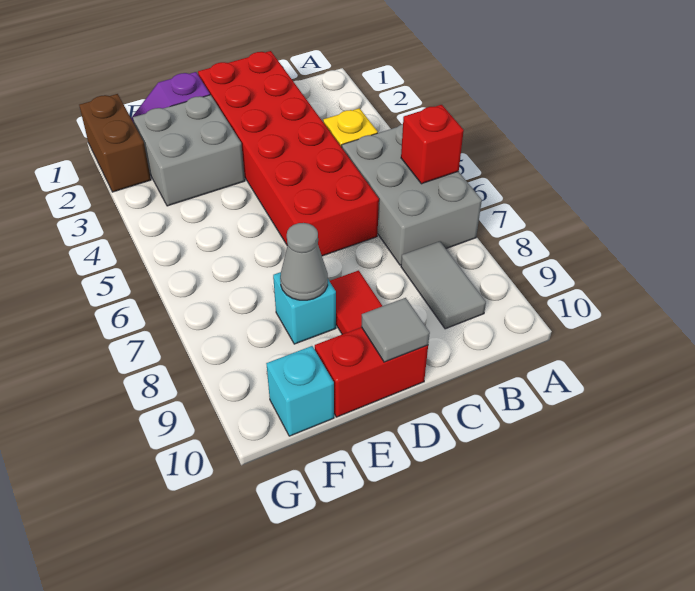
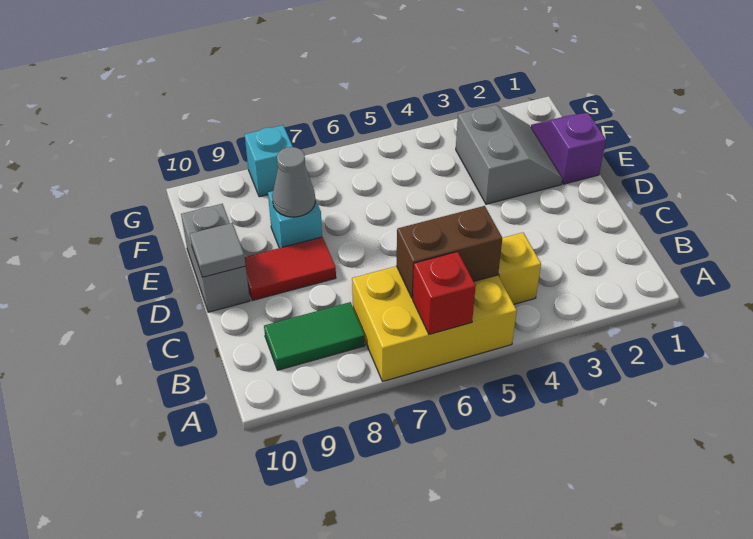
grey brick A5:B7 level 1 -> yellow brick A5:B7 level 1
grey tile B8:B9 level 1 -> green tile B8:B9 level 1
red brick C1:D6 level 1 -> none
red brick D10:E10 level 1 -> grey brick D10:E10 level 1
grey brick E2:F3 level 1 -> grey slope E2:F3 level 1 top 3
cyan brick F10 level 1 -> cyan brick G8 level 1
brown brick G1:G2 level 1 -> brown brick B5:B6 level 2

